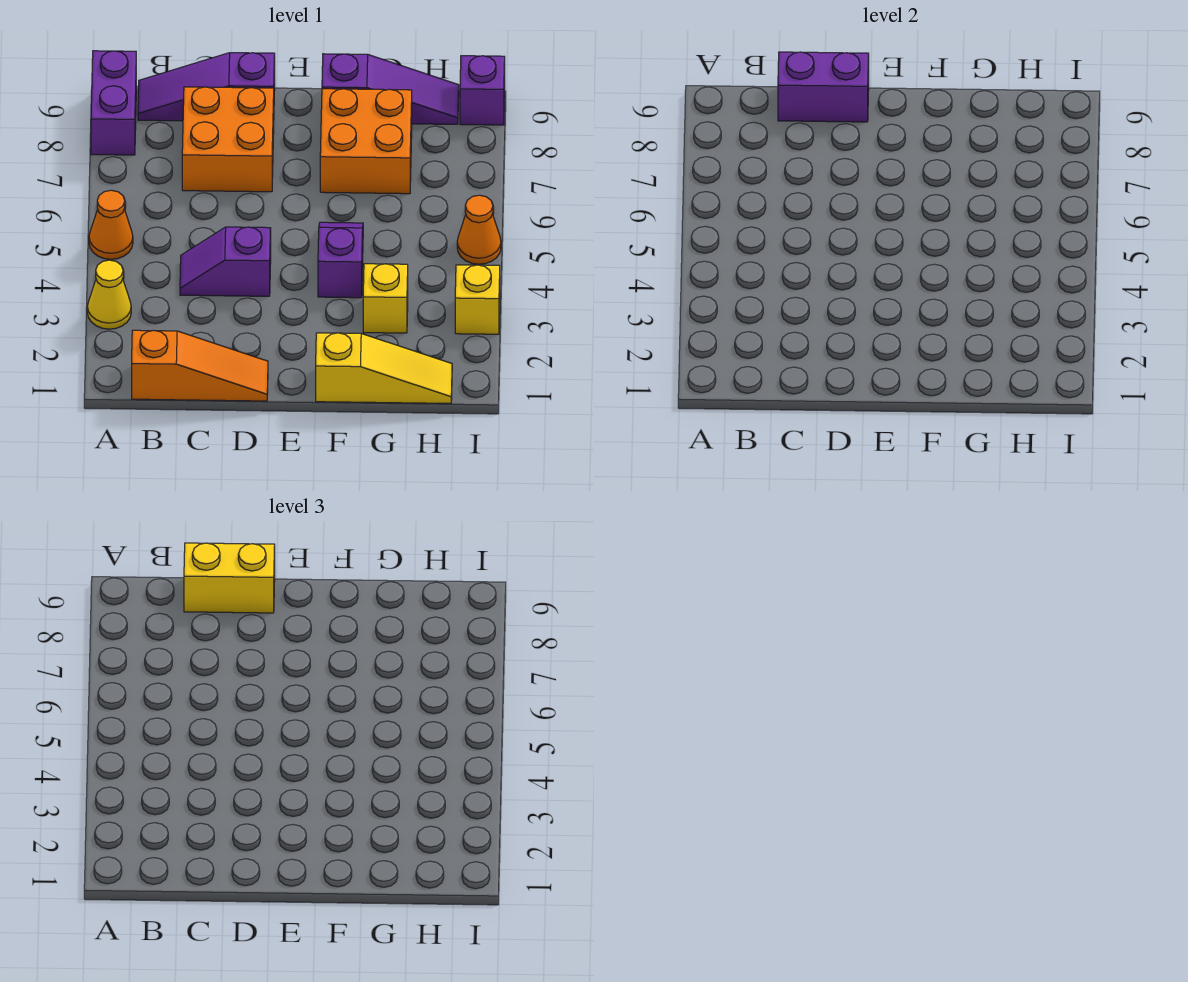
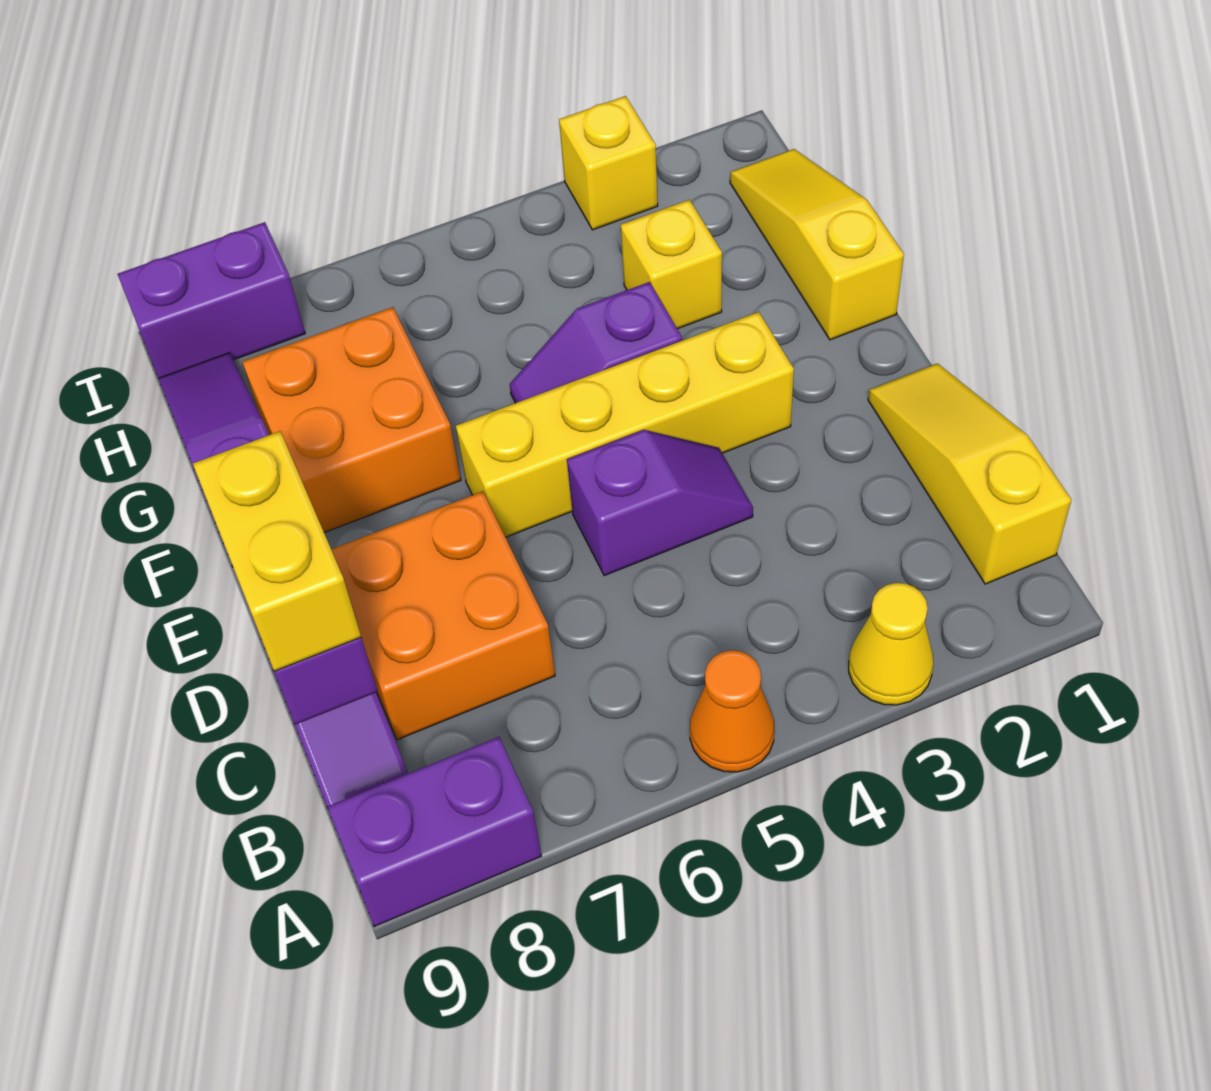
orange slope B1:D1 level 1 top B -> yellow slope B1:D1 level 1 top B
purple slope C4:D4 level 1 top D -> purple slope D4:D5 level 1 top 5
none -> yellow brick E3:E6 level 1
orange cone I5 level 1 -> none
purple brick I9 level 1 -> purple brick I8:I9 level 1

